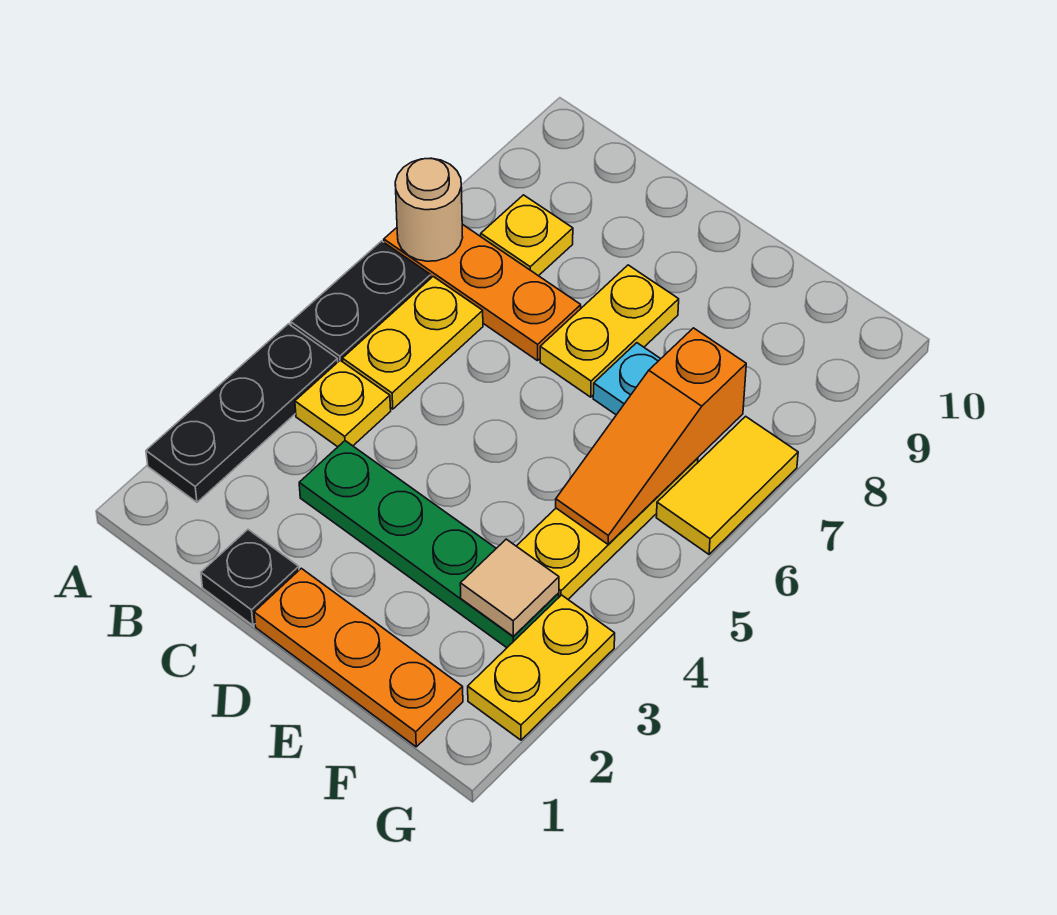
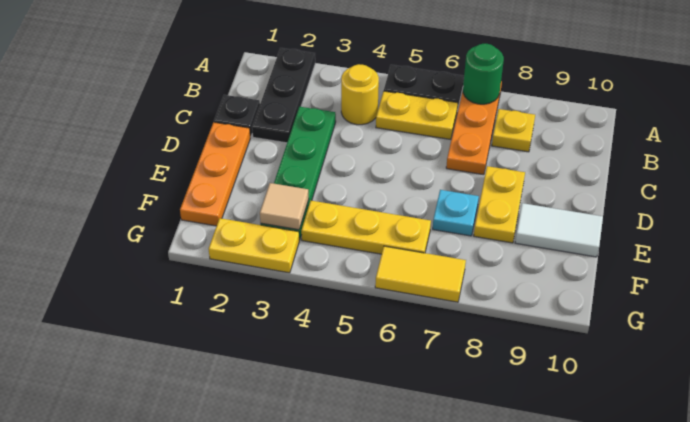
black plate A2:A4 level 1 -> black plate A2:C2 level 1
tan round brick A7 level 2 -> green round brick A7 level 2
yellow plate B4 level 1 -> yellow round brick B4 level 1
yellow plate D7:D8 level 1 -> yellow plate D8:E8 level 1
none -> white tile E9:E10 level 1
orange slope F5:F7 level 2 top 7 -> none

